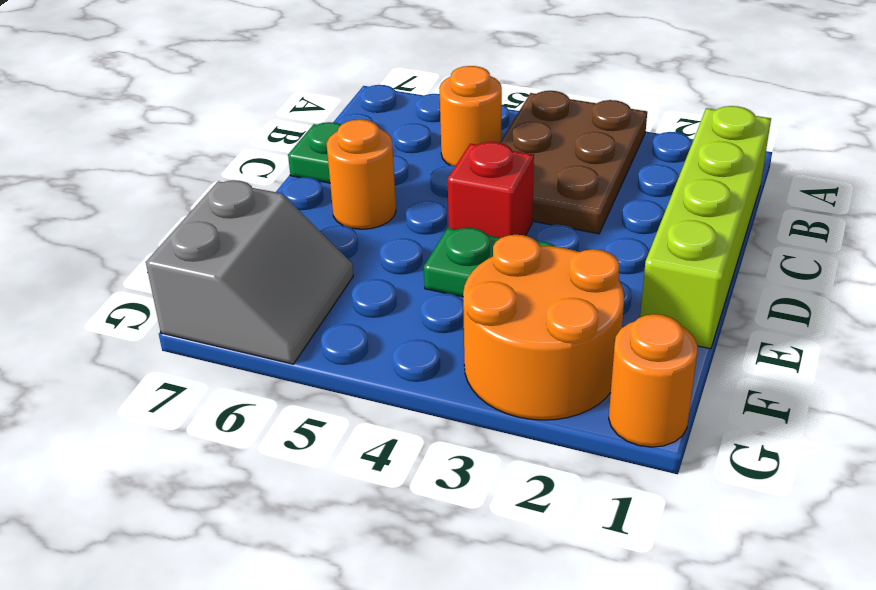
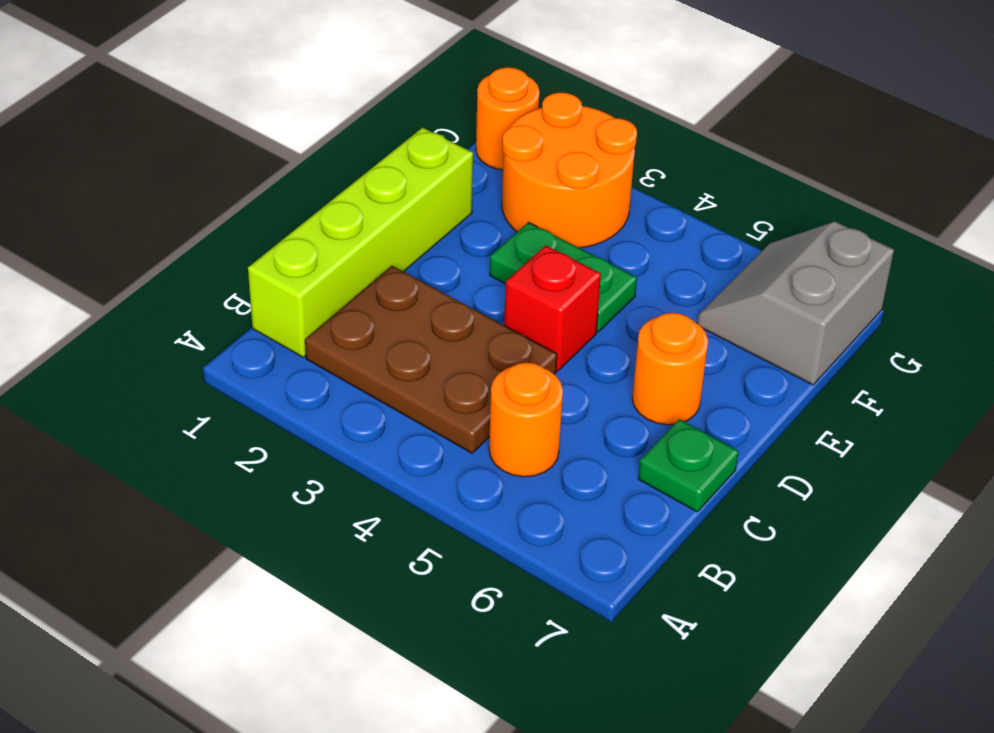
brown plate A3:C4 level 1 -> brown plate B2:C4 level 1

